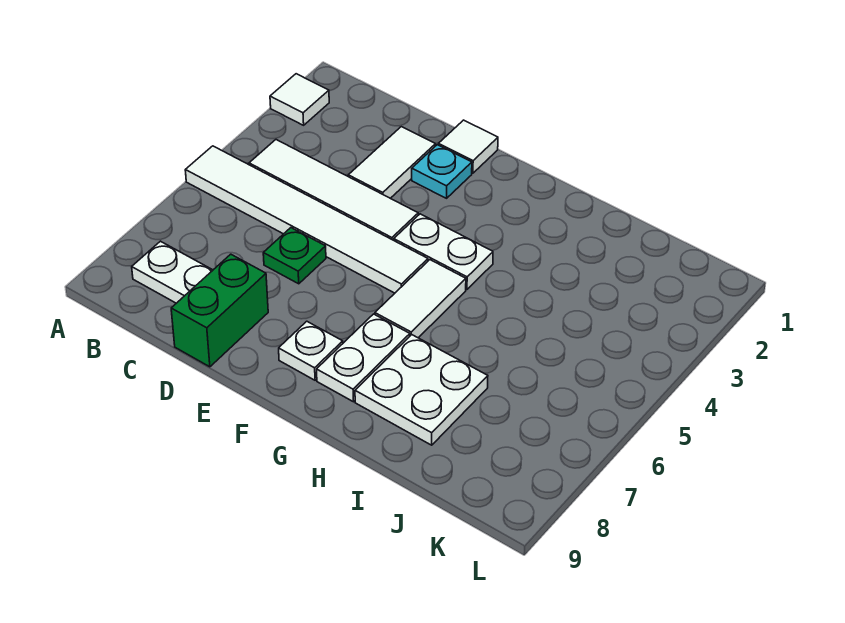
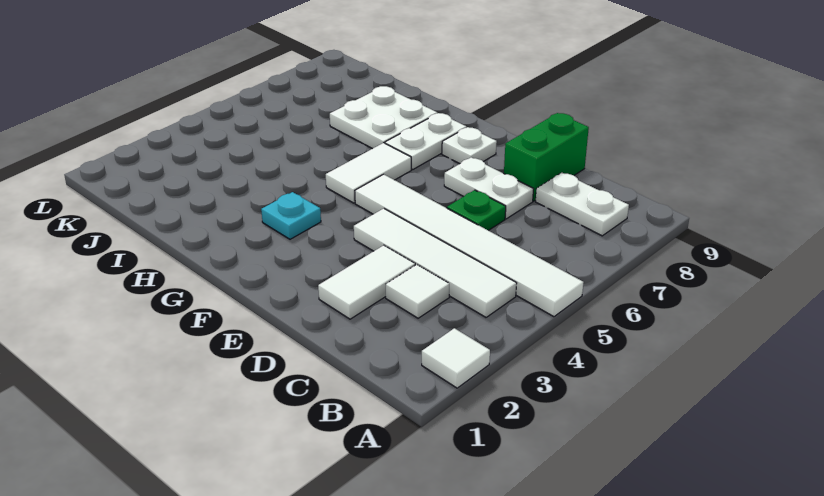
white tile E1 level 1 -> white tile C3 level 1
cyan plate E2 level 1 -> cyan plate G3 level 1
white plate F4:G4 level 1 -> white plate D7:E7 level 1

